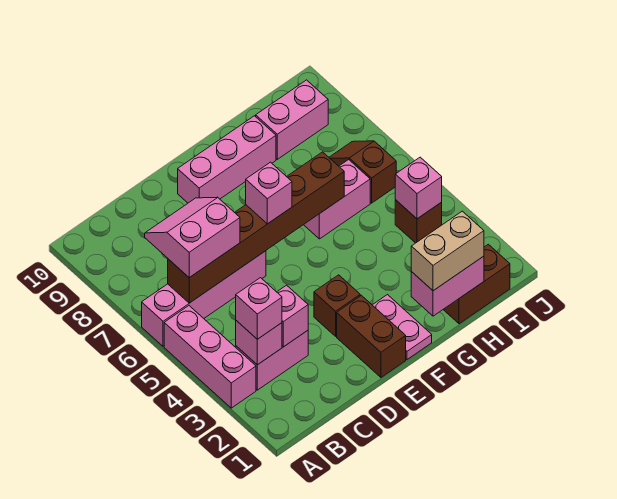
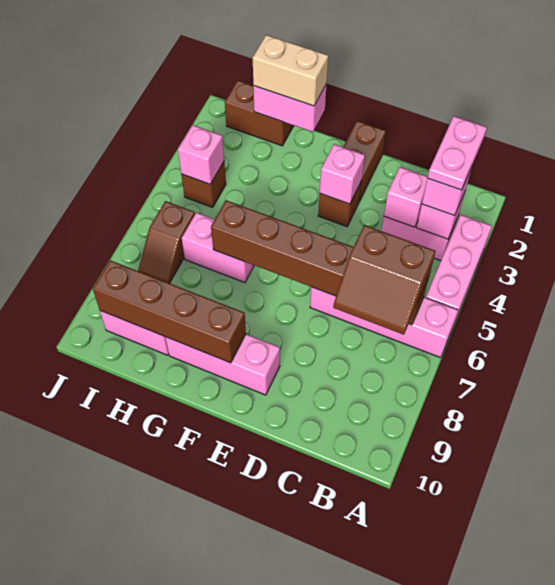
pink slope B6:C7 level 3 top 6 -> brown slope B6:C7 level 3 top 6
pink brick E6 level 3 -> pink brick E3 level 2
pink plate F1:F2 level 1 -> pink plate B2:B3 level 4
none -> brown brick F9:I9 level 2

